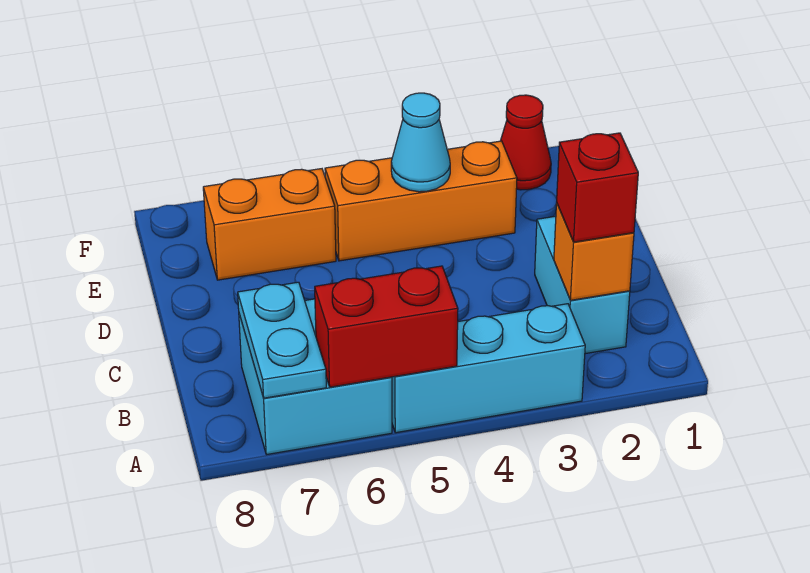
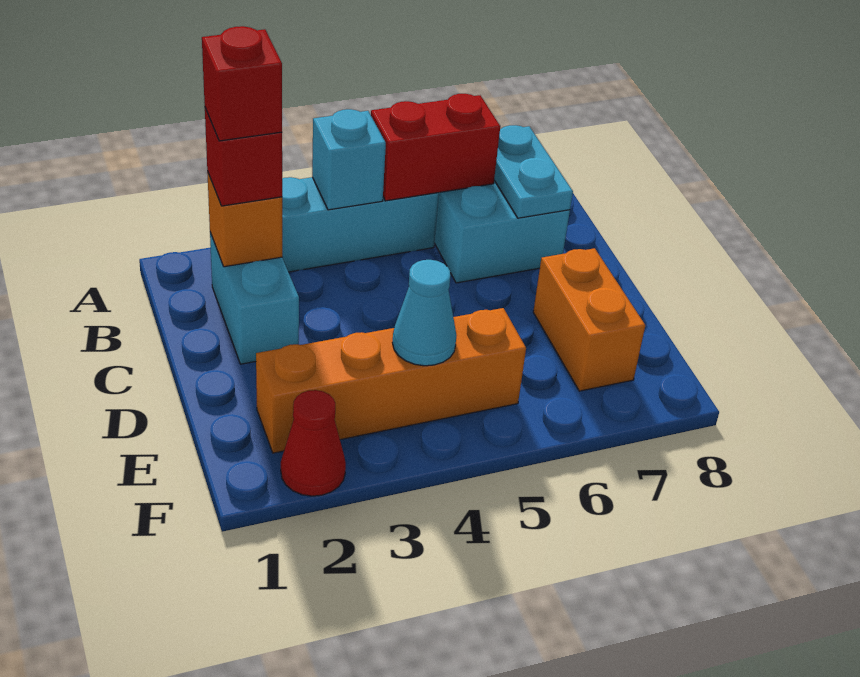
none -> cyan brick A4 level 2
none -> red brick B2 level 4
orange brick E3:E5 level 1 -> orange brick E2:E5 level 1
orange brick E6:E7 level 1 -> orange brick D7:E7 level 1

